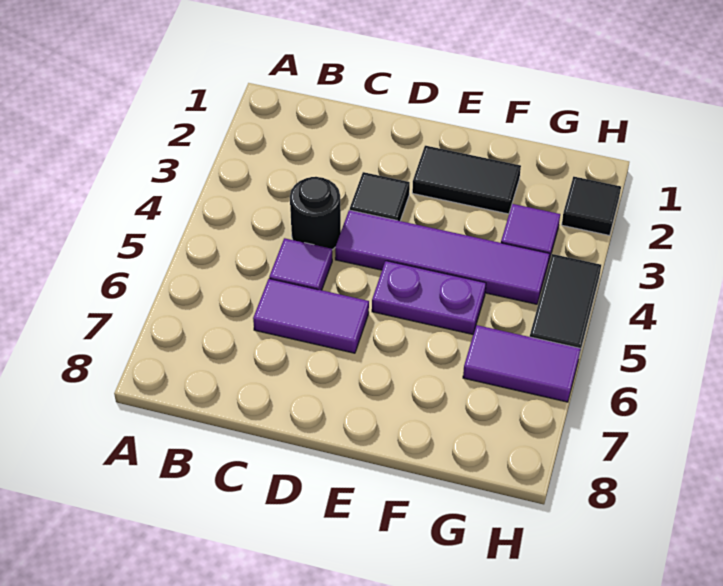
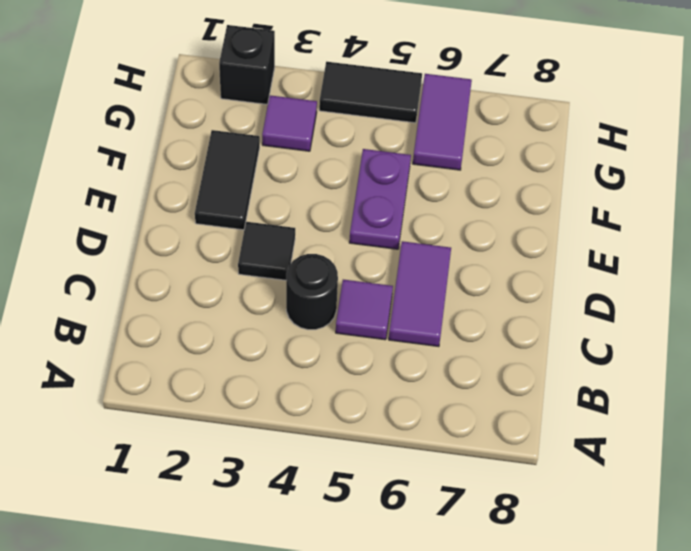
purple tile D4:G4 level 1 -> none
black tile H2 level 1 -> black brick H2 level 1

